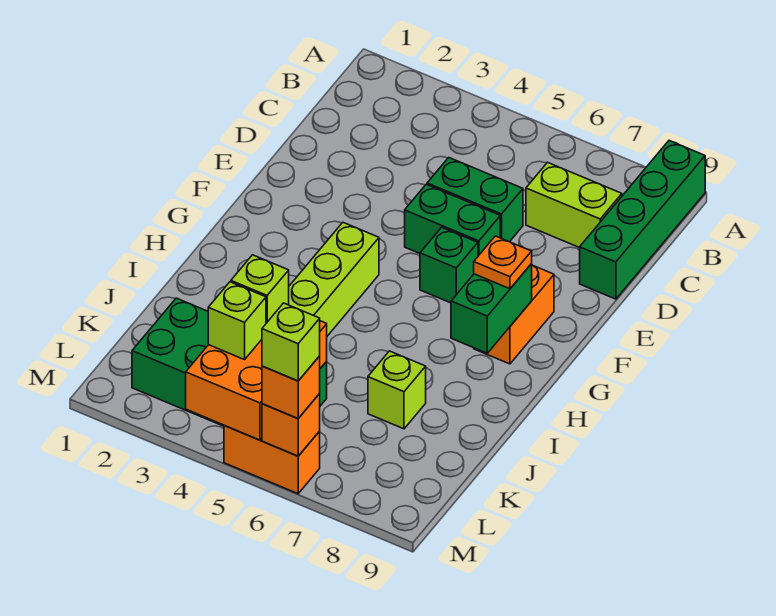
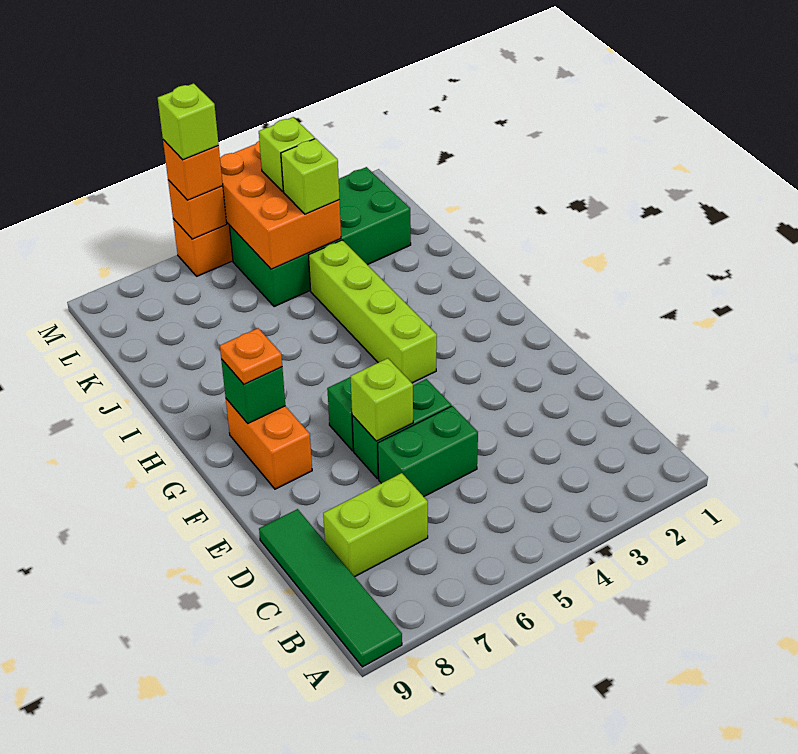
green brick A9:D9 level 1 -> green tile A9:D9 level 1
green brick G8:H8 level 2 -> green brick G8 level 2
lime brick J7 level 1 -> lime brick E6 level 2

